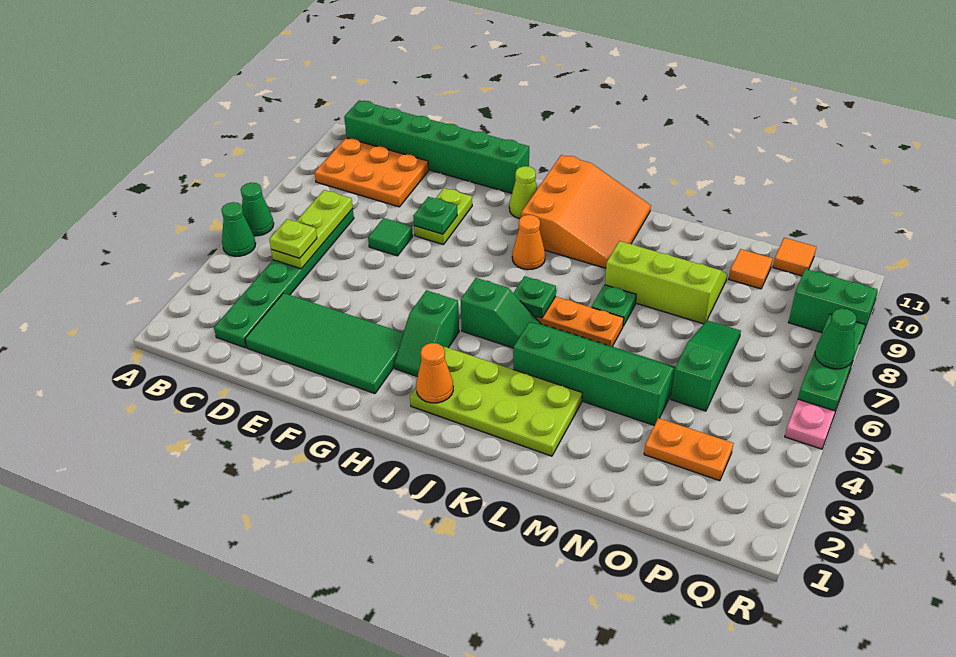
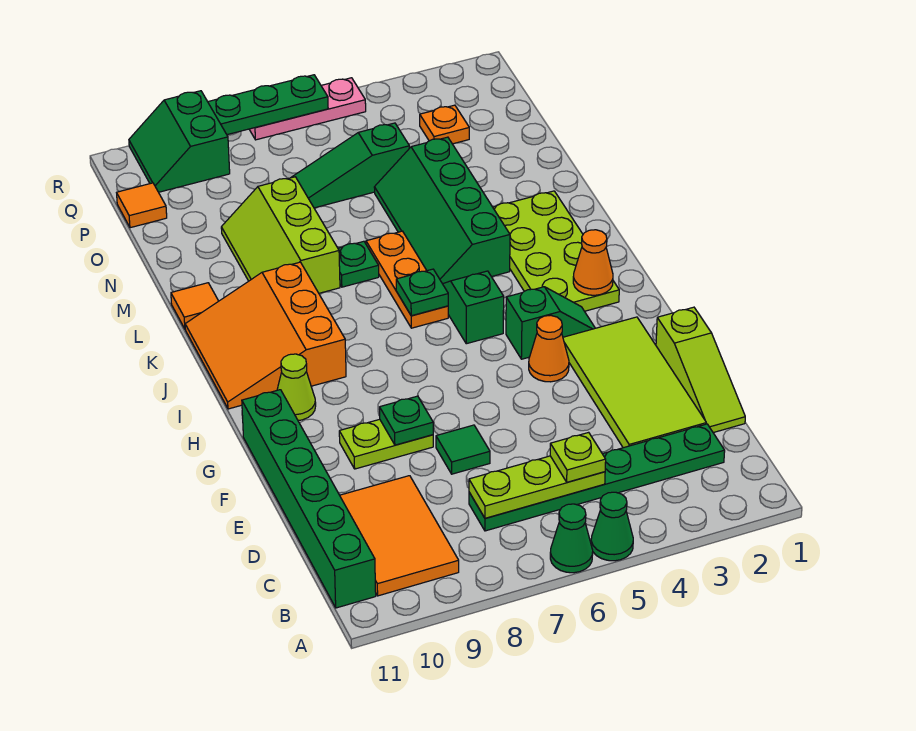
orange plate B9:D10 level 1 -> orange tile B9:D10 level 1
none -> lime slope D1:F1 level 1 top F
green tile D2:G3 level 1 -> lime tile D2:G3 level 1
orange cone I8 level 1 -> orange cone G4 level 1
orange slope I9:K11 level 1 top I -> orange slope I9:K11 level 1 top 9
orange plate O3:P3 level 1 -> orange plate P3 level 1
orange tile O10 level 1 -> orange tile L11 level 1
green cone R7 level 3 -> none

